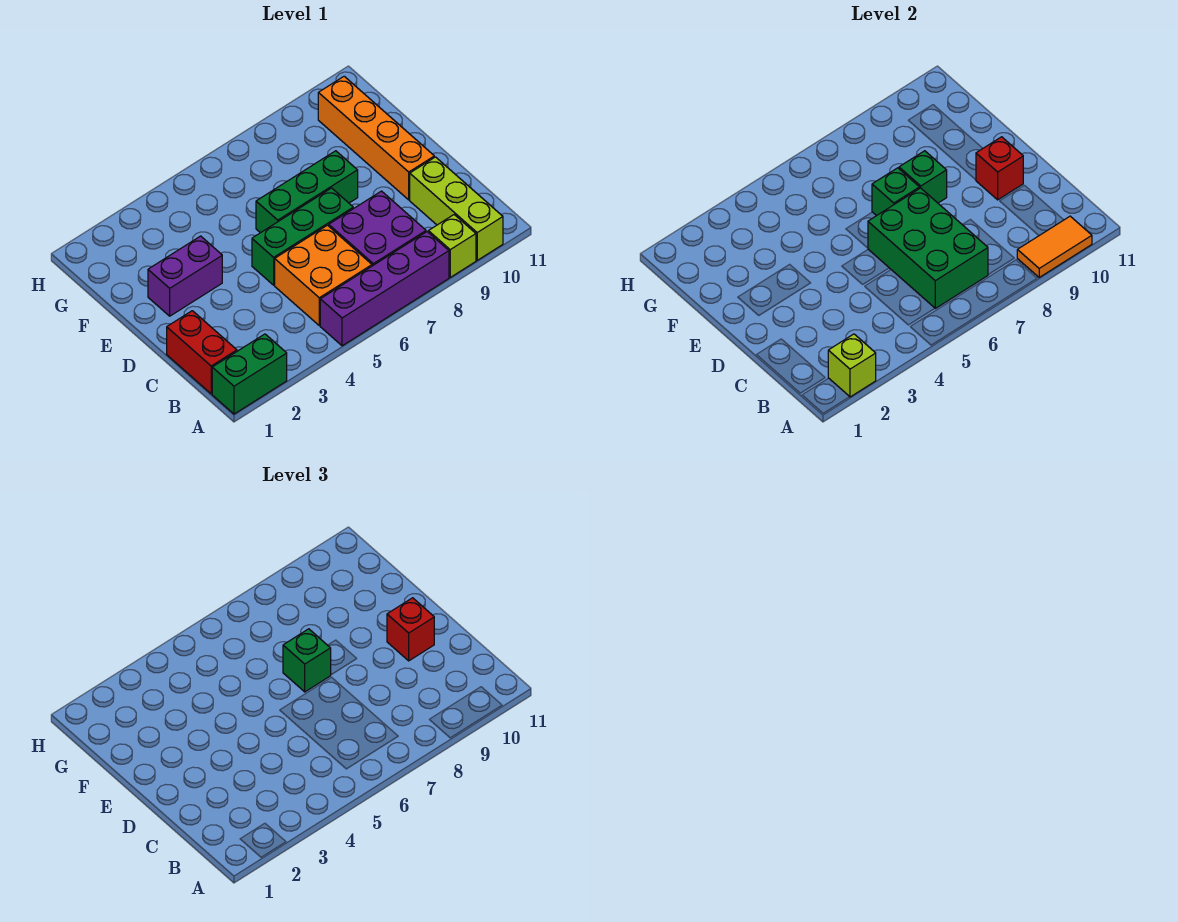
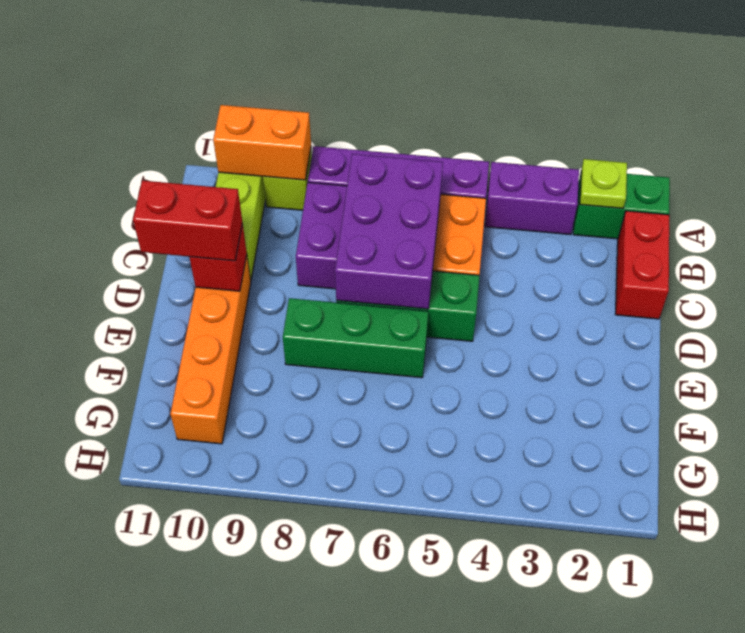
lime brick A2 level 2 -> lime plate A2 level 2
orange tile A9:A10 level 2 -> orange brick A9:A10 level 2
green brick B6:D7 level 2 -> purple brick B6:D7 level 2
red brick D10 level 3 -> red brick D10:D11 level 3
purple brick E2:E3 level 1 -> purple brick A3:A4 level 1
green brick E7 level 2 -> none
green brick E7 level 3 -> none
green brick E8 level 2 -> none

